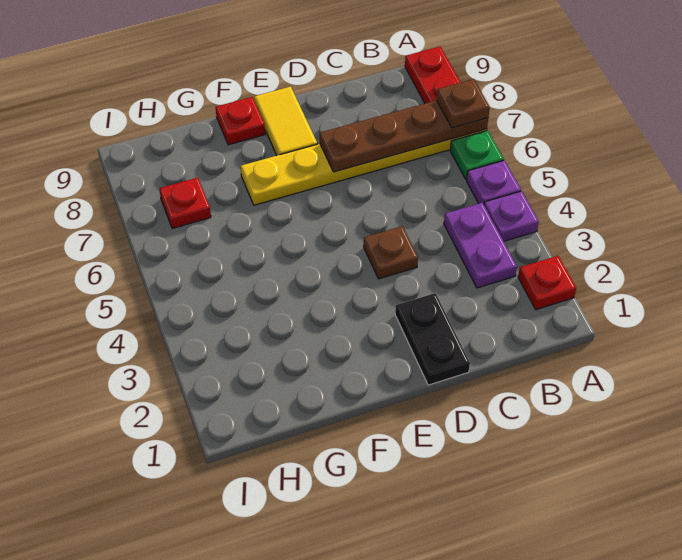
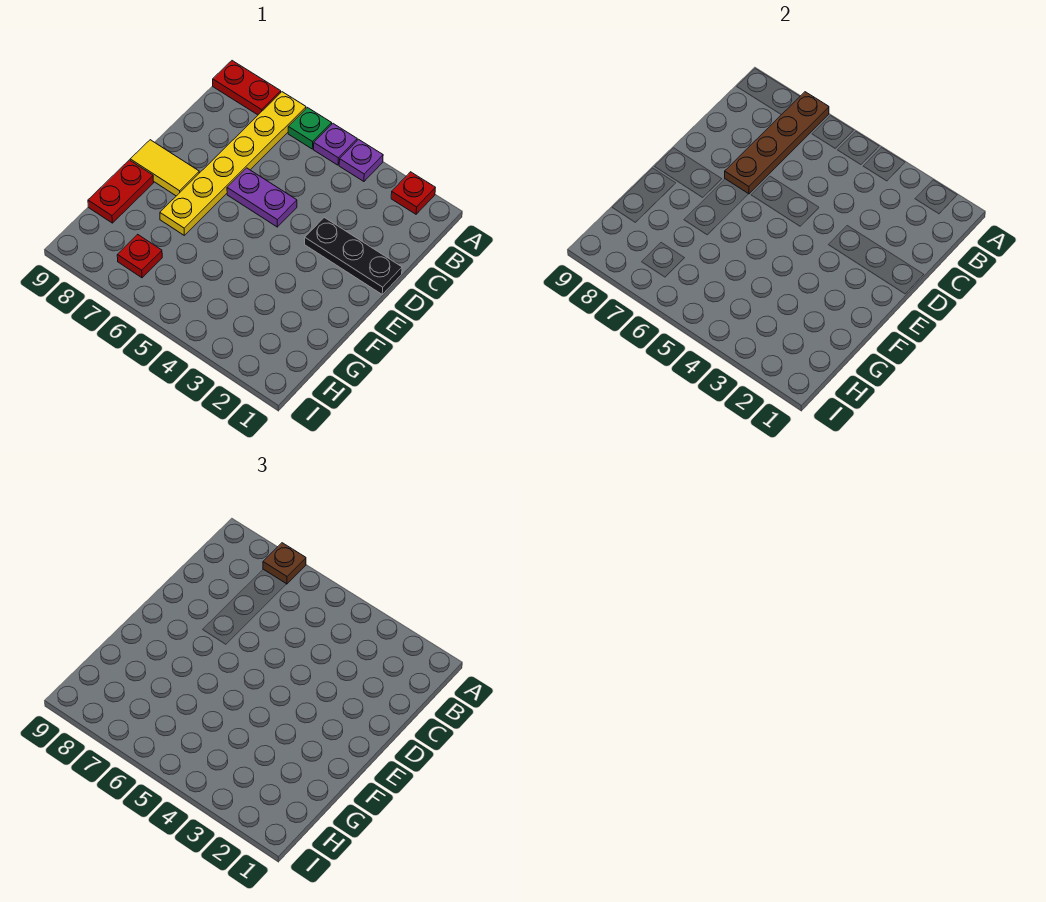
purple plate B3:B4 level 1 -> purple plate D5:D6 level 1
black plate D1:D2 level 1 -> black plate D1:D3 level 1
brown plate D4 level 1 -> none
red plate F9 level 1 -> red plate F9:G9 level 1

